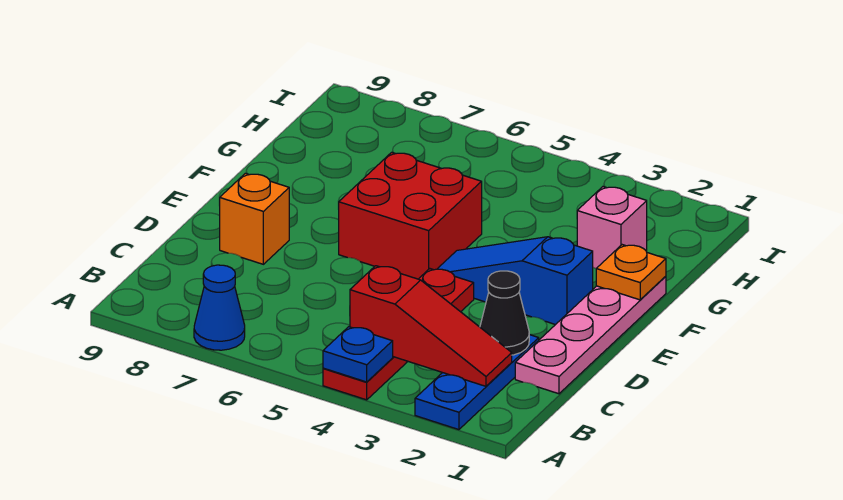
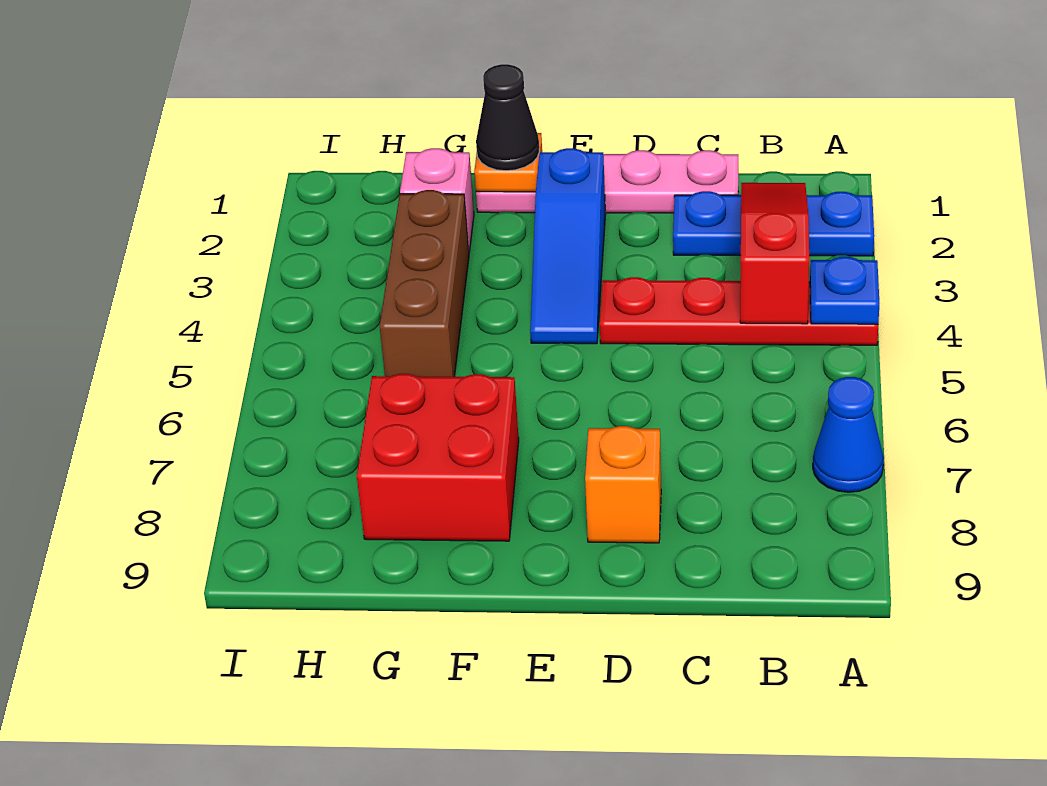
black cone C2 level 2 -> black cone F1 level 3
red brick E5:F6 level 1 -> red brick F7:G8 level 1
none -> brown brick G3:G5 level 1

